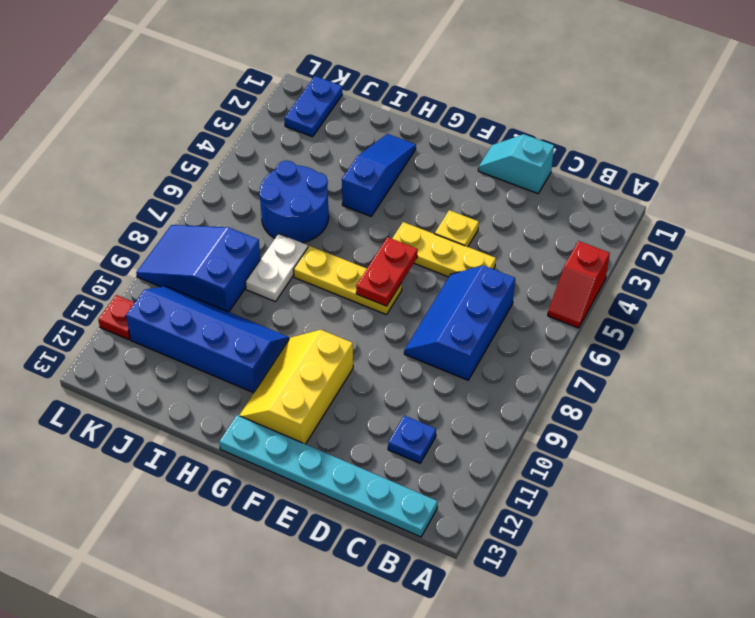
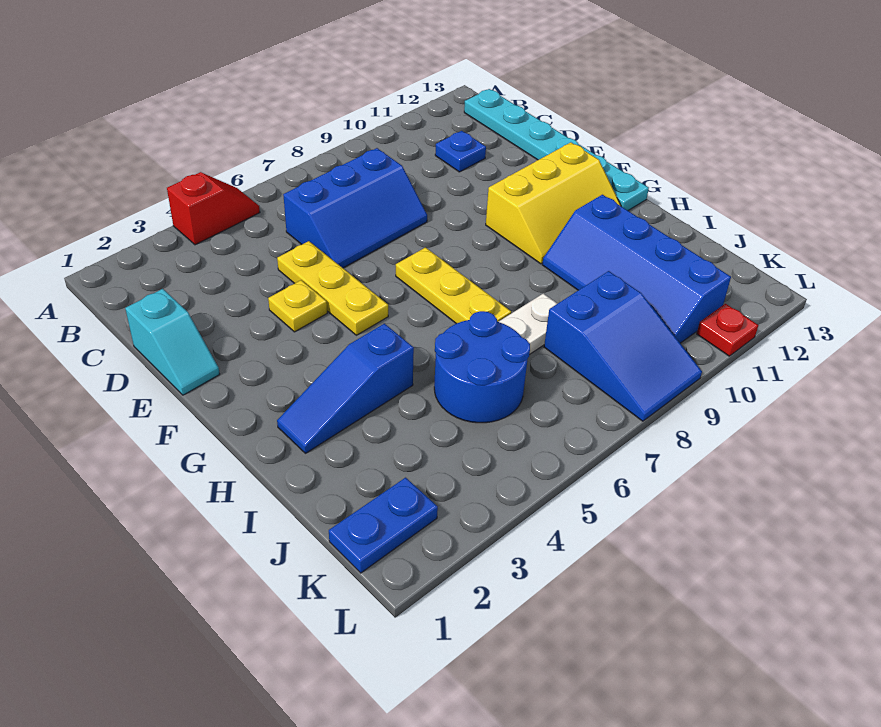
red plate F6:F7 level 2 -> none

